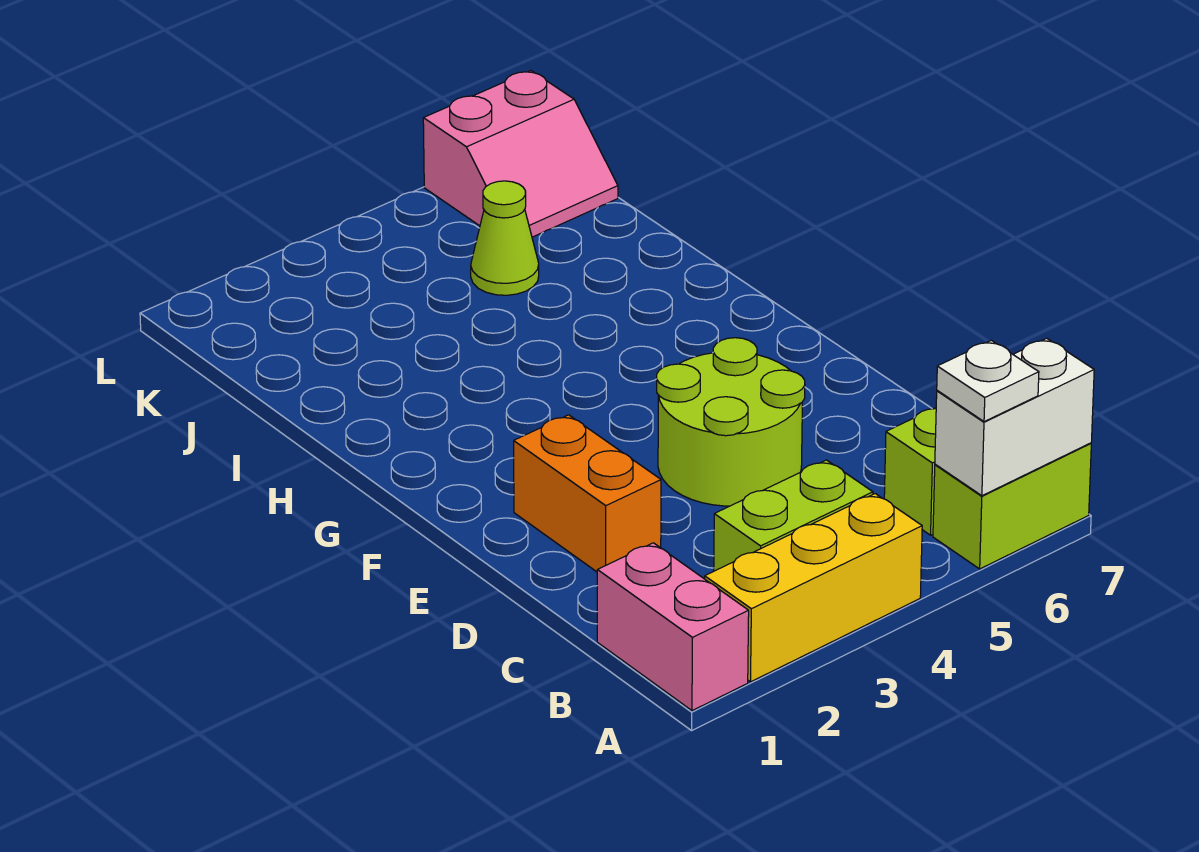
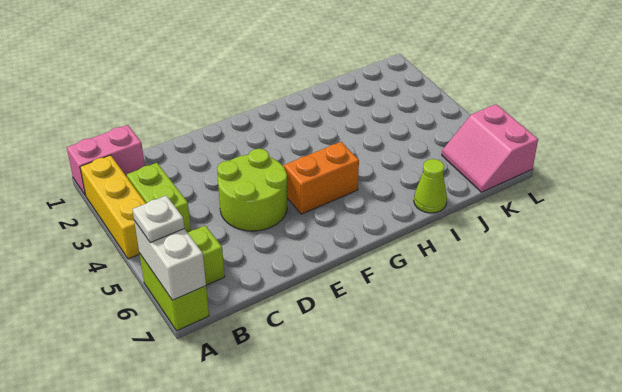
orange brick D2:E2 level 1 -> orange brick F5:G5 level 1
lime cone J5 level 1 -> lime cone I7 level 1

